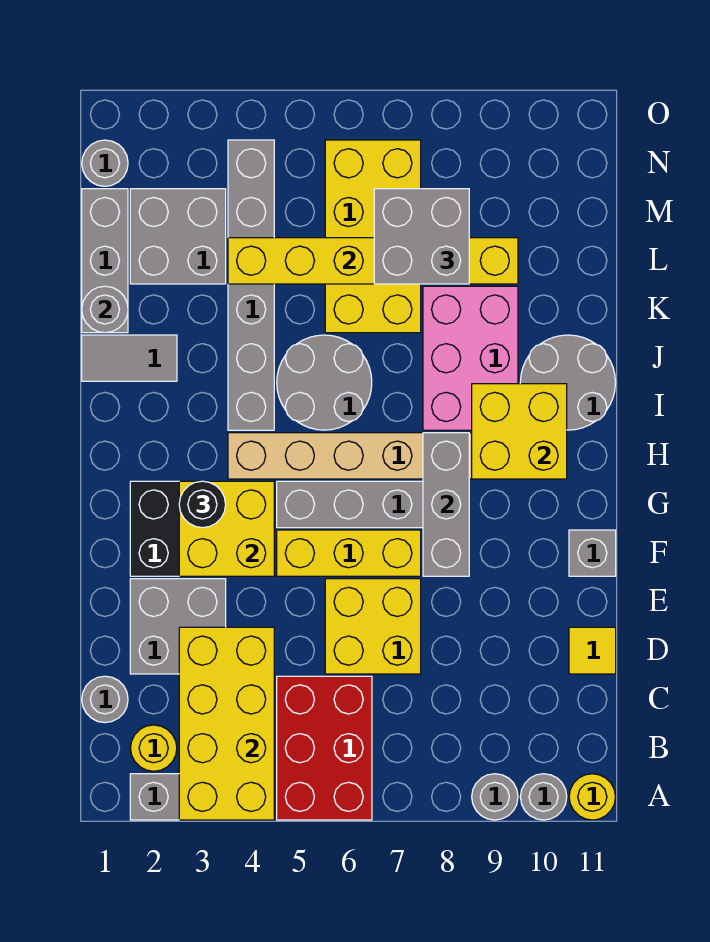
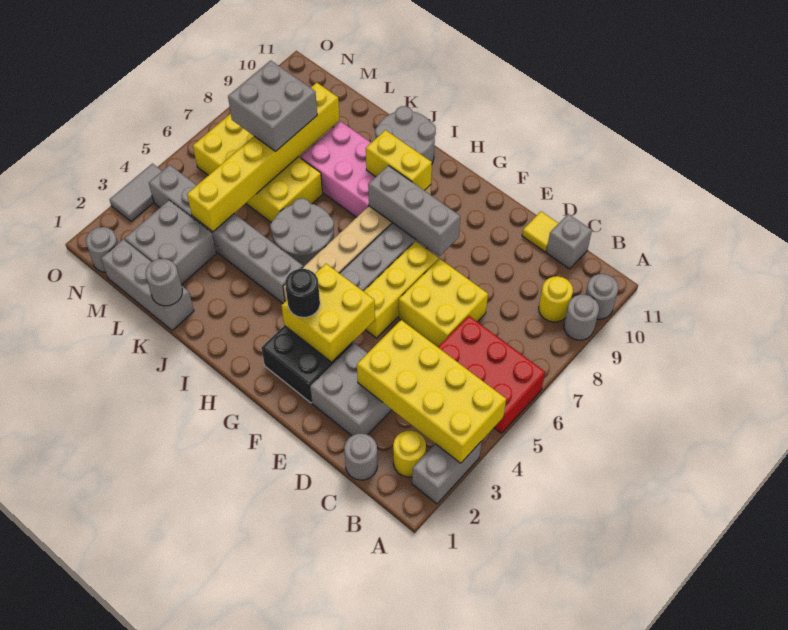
yellow round brick A11 level 1 -> yellow round brick B9 level 1
grey brick F11 level 1 -> grey brick C11 level 1
yellow brick H9:I10 level 2 -> yellow brick H9:I9 level 2
grey tile J1:J2 level 1 -> grey tile O3:O4 level 1

